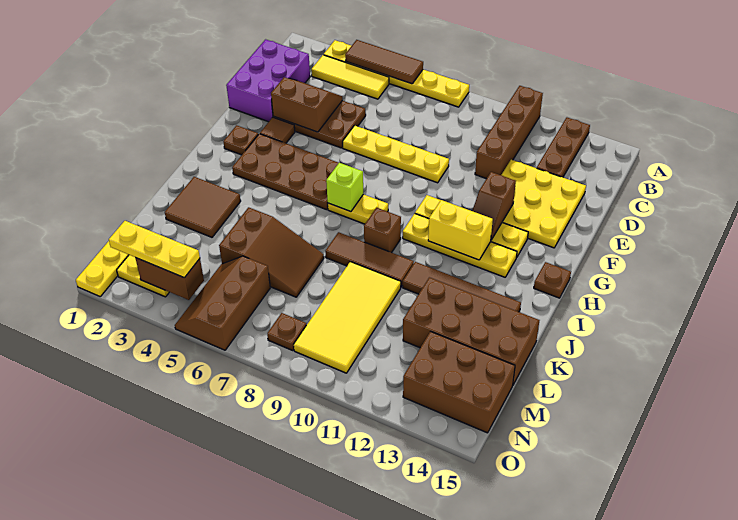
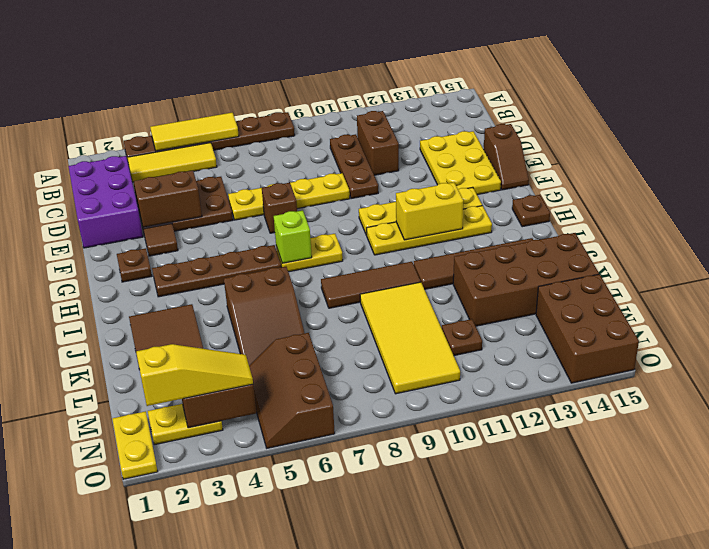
yellow plate A3:A8 level 1 -> brown plate A3:A8 level 1
brown tile A4:A6 level 2 -> yellow tile A4:A6 level 2
brown brick A11:D11 level 1 -> brown brick C11:D11 level 1
brown plate A13:C13 level 1 -> brown plate C10:E10 level 1
yellow plate D12:F14 level 1 -> yellow plate D13:F14 level 1
brown slope F12:G12 level 2 top F -> brown slope E15:F15 level 1 top E
brown plate G3:H6 level 1 -> brown plate H3:H6 level 1
brown brick I9 level 1 -> brown brick F7 level 1
brown slope K5:L7 level 1 top 5 -> brown slope J5:L6 level 1 top J
brown brick M13:N15 level 1 -> brown brick M14:O15 level 1
yellow plate N2:N4 level 3 -> yellow slope N2:N4 level 3 top 2
brown plate N8 level 1 -> brown plate M11 level 1

